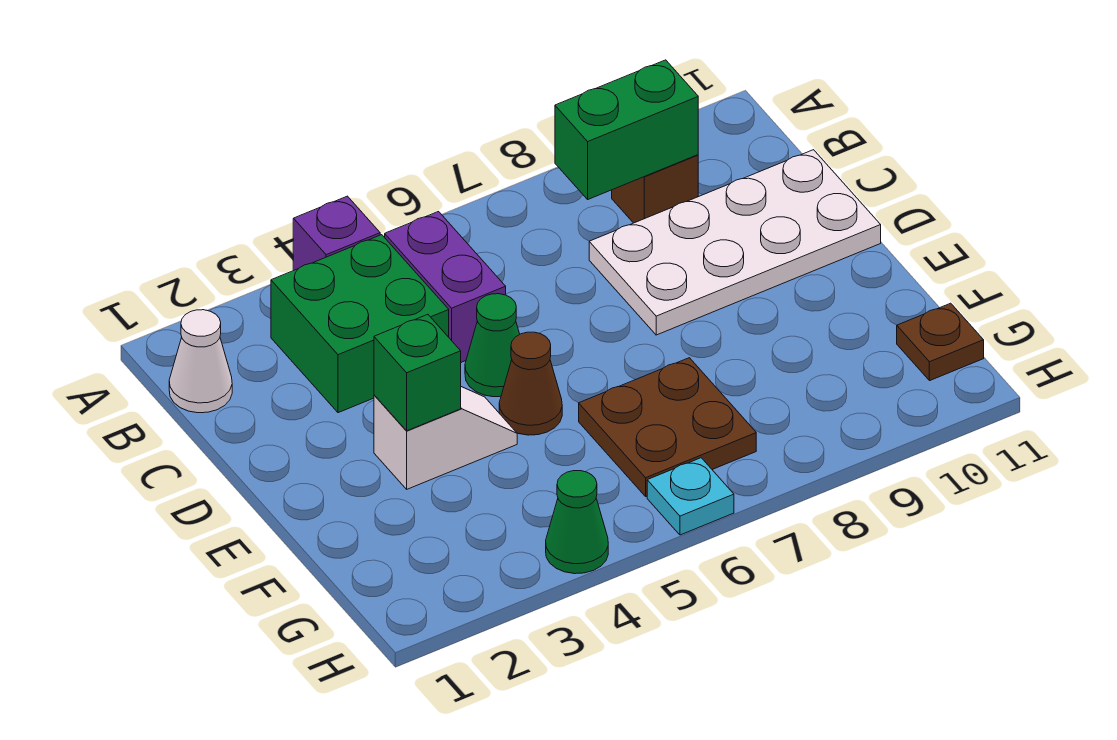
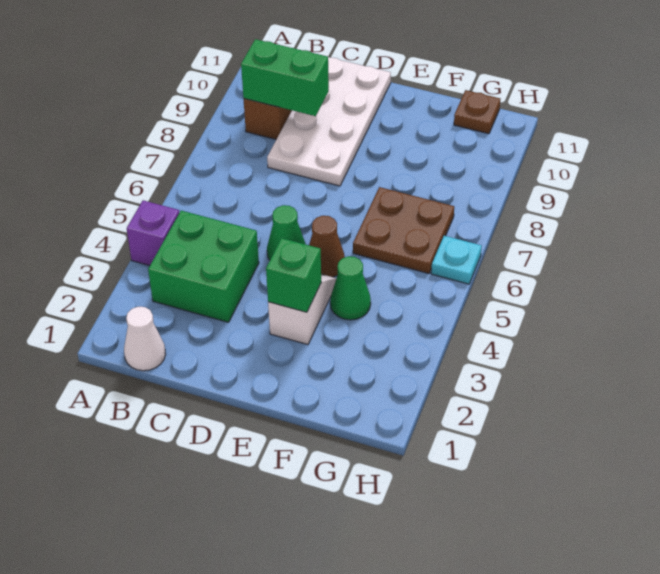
purple brick B5:C5 level 1 -> none
green brick B8:B9 level 2 -> green brick B9:C9 level 2
green cone H4 level 1 -> green cone F4 level 1

